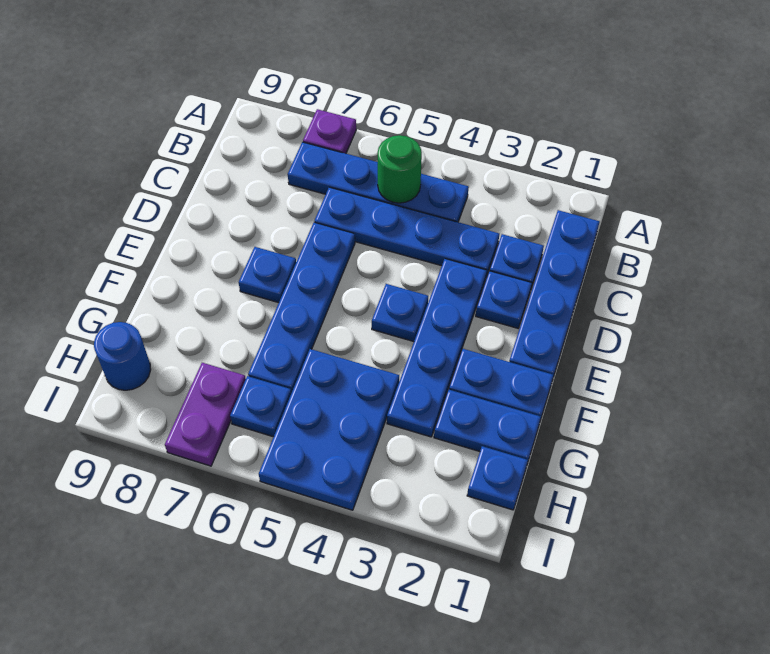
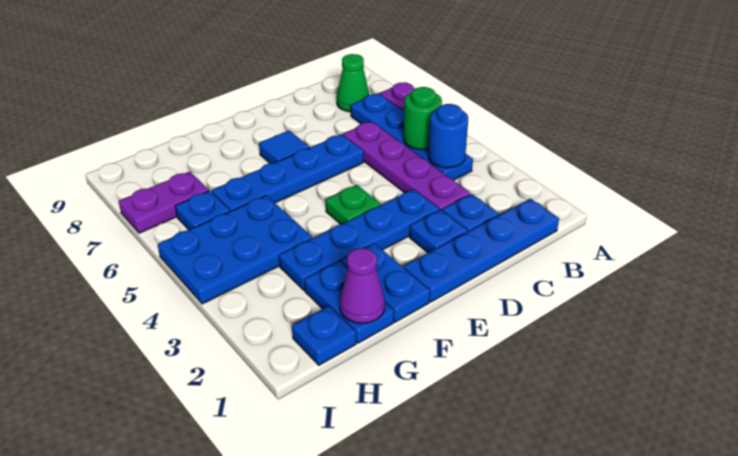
none -> green cone B8 level 1
blue plate C3:C6 level 1 -> purple plate C3:C6 level 1
blue plate E4 level 1 -> green plate E4 level 1
blue plate E7 level 1 -> blue tile E7 level 1
none -> purple cone G1 level 2
blue round brick H9 level 1 -> blue round brick B4 level 2

